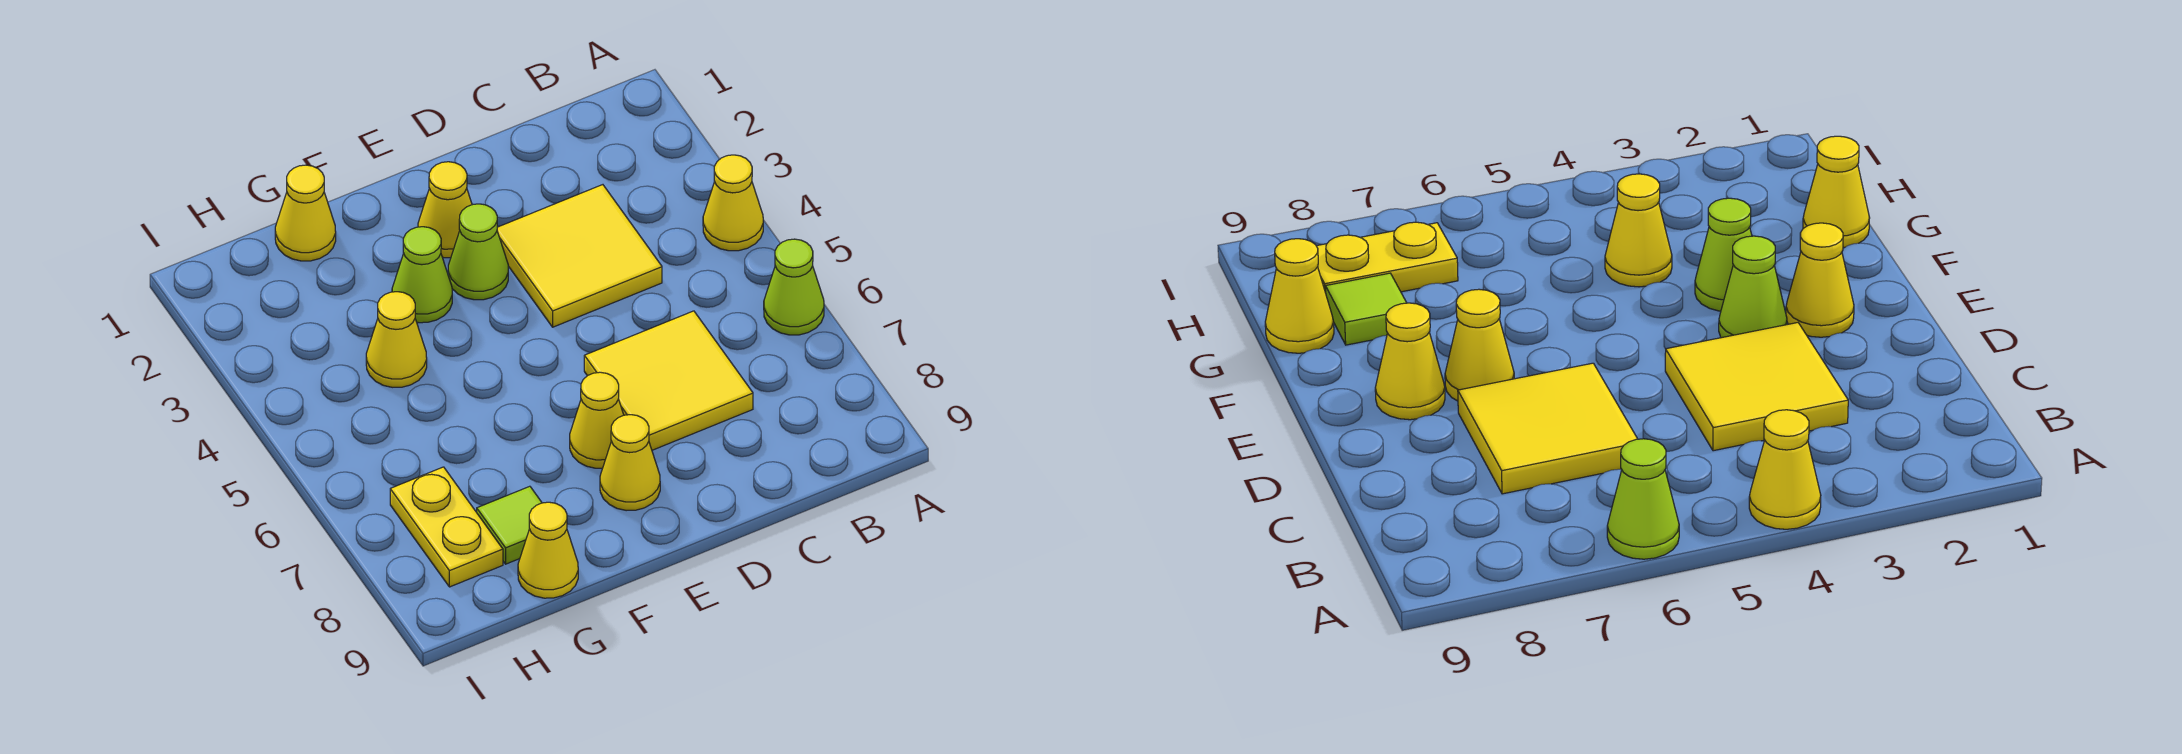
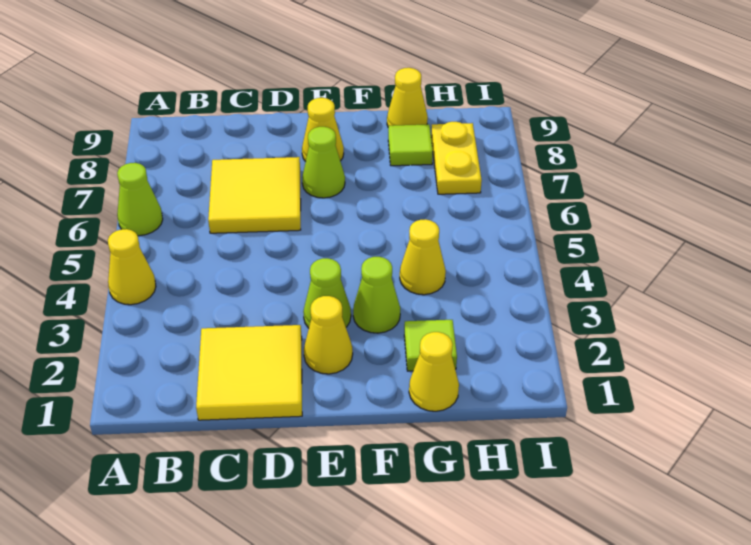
yellow tile C3:D4 level 1 -> yellow tile C1:D2 level 1
yellow cone E7 level 1 -> lime cone E7 level 1
none -> lime tile G2 level 1

